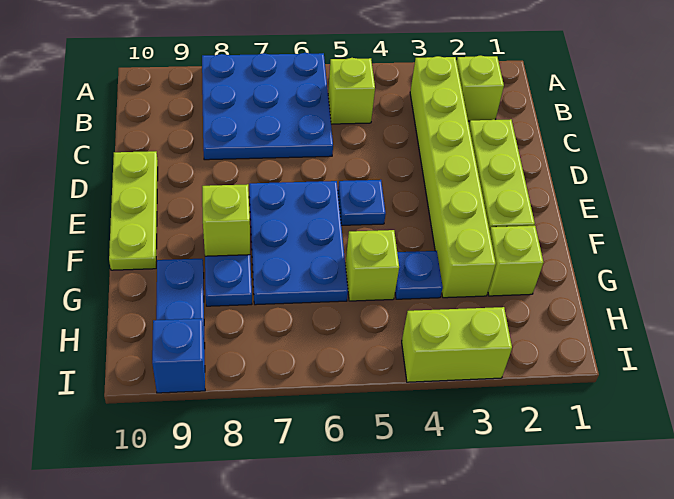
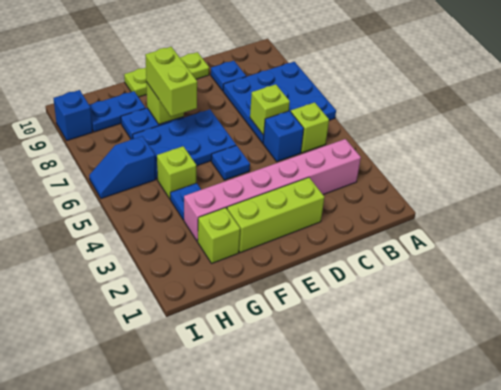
lime brick B2 level 1 -> lime brick C6 level 2
lime brick B3:G3 level 1 -> pink brick B3:G3 level 1
none -> blue brick C5 level 1
none -> blue plate C9 level 1
none -> blue slope H6:I6 level 1 top H
lime brick I3:I4 level 1 -> lime brick F7:F8 level 3

